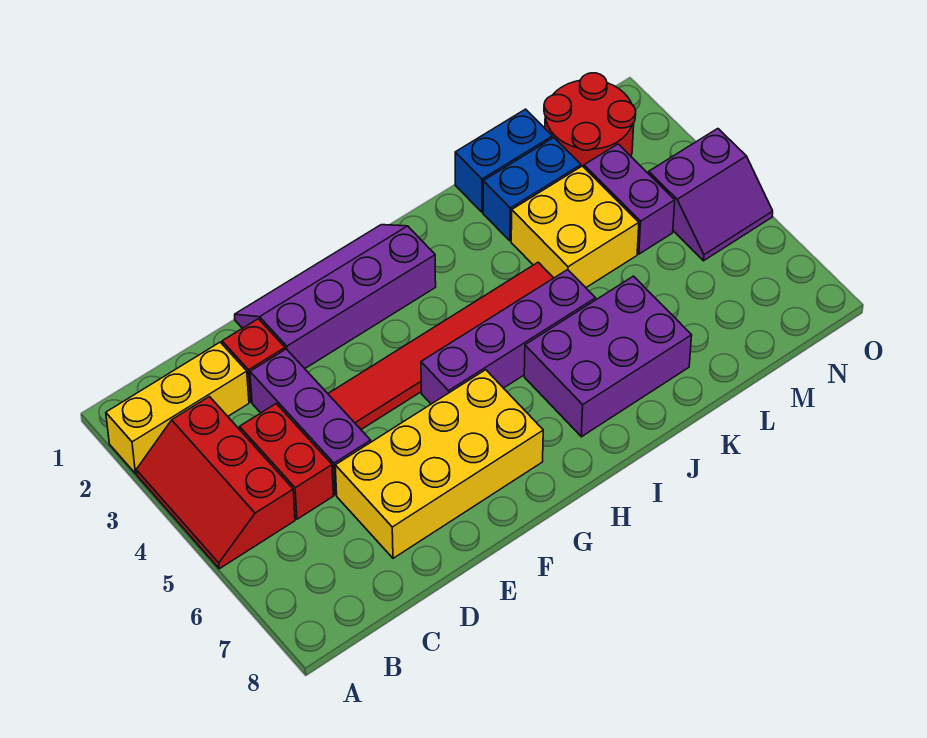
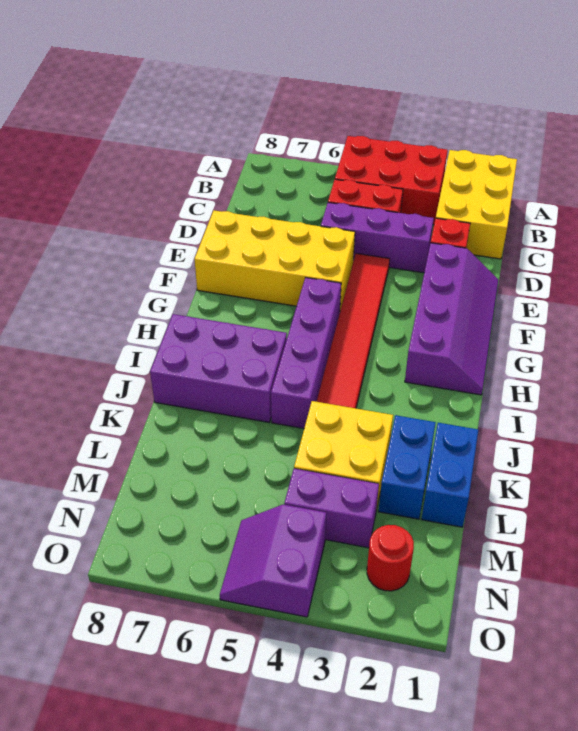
yellow brick A2:C2 level 1 -> yellow brick A1:C2 level 1
red slope A3:B5 level 1 top B -> red brick A3:B5 level 1
yellow brick D6:G7 level 1 -> yellow brick E5:F8 level 1
purple brick I6:K7 level 1 -> purple brick I6:J8 level 1
red round brick M1:N2 level 1 -> red round brick N2 level 1

